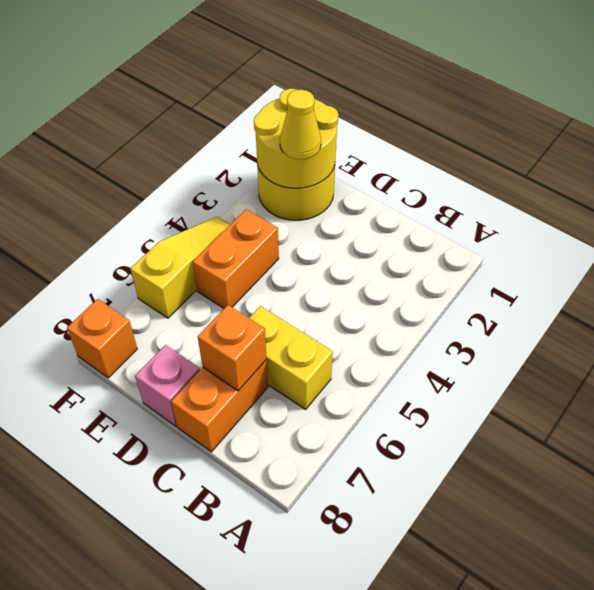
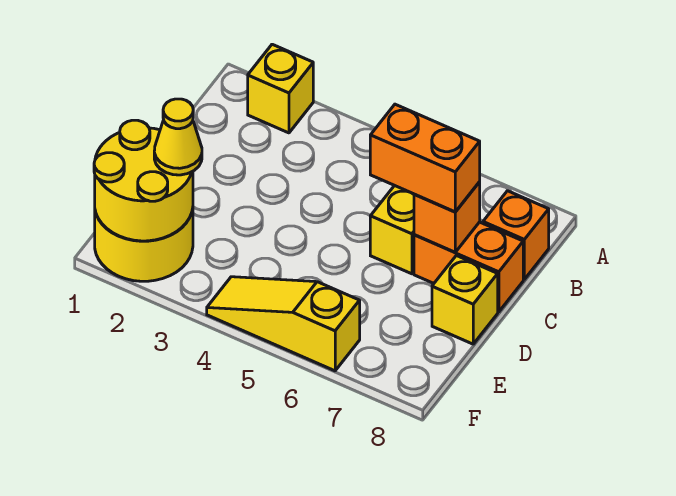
none -> yellow brick A2 level 1
pink brick D8 level 1 -> yellow brick D8 level 1
orange brick E4:E5 level 1 -> orange brick C6:C7 level 3
orange brick F8 level 1 -> orange brick B8 level 1

